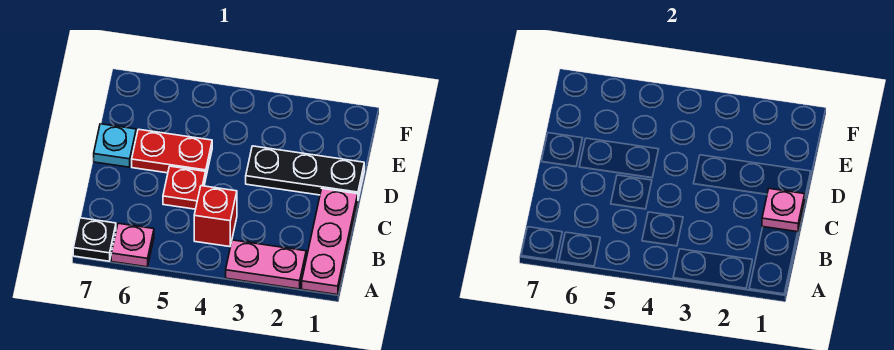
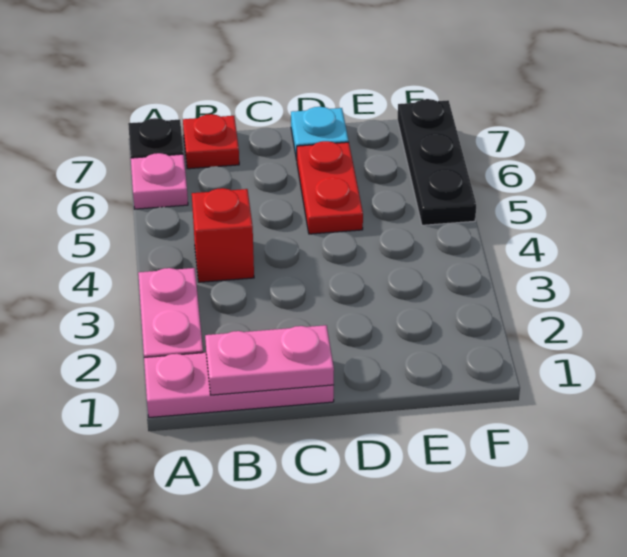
pink plate C1 level 2 -> pink plate B1:C1 level 2
red plate C5 level 1 -> red plate B7 level 1
black plate D1:D3 level 1 -> black plate F5:F7 level 1

